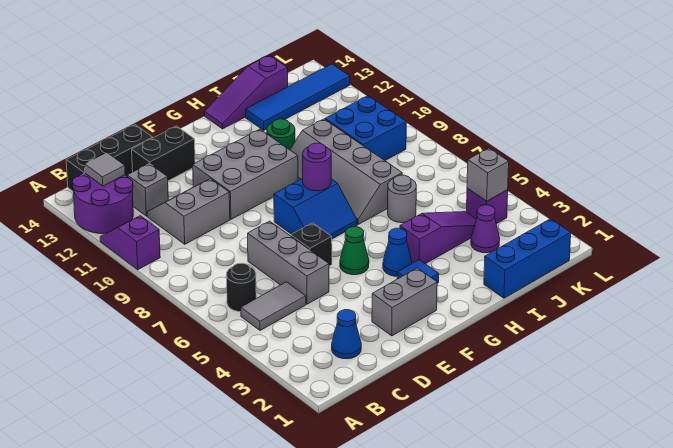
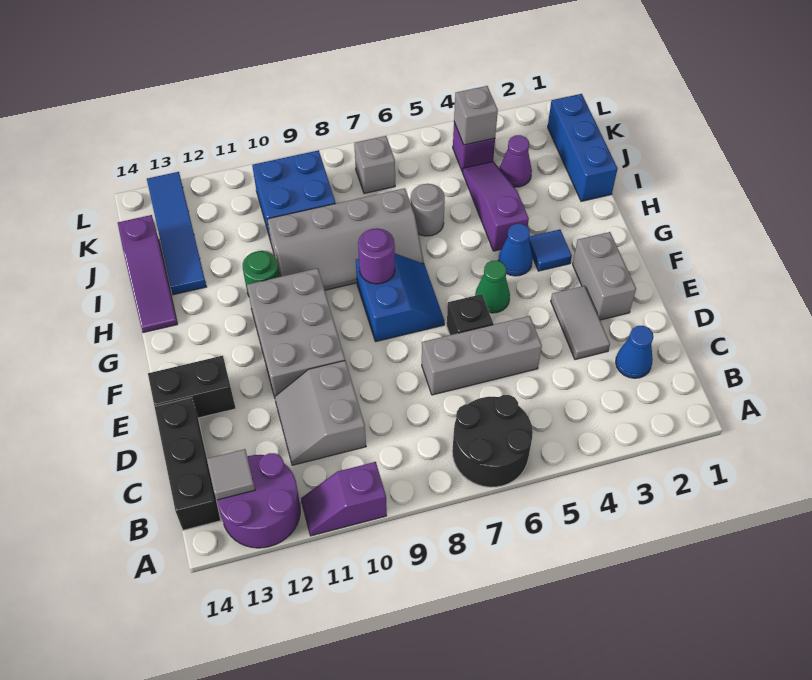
grey tile B5:C5 level 1 -> grey tile D3:E3 level 1
black round brick B6 level 1 -> black round brick A6:B7 level 1
grey brick C12 level 1 -> grey brick K7 level 1
black brick D13:E13 level 1 -> black brick E13:E14 level 1

